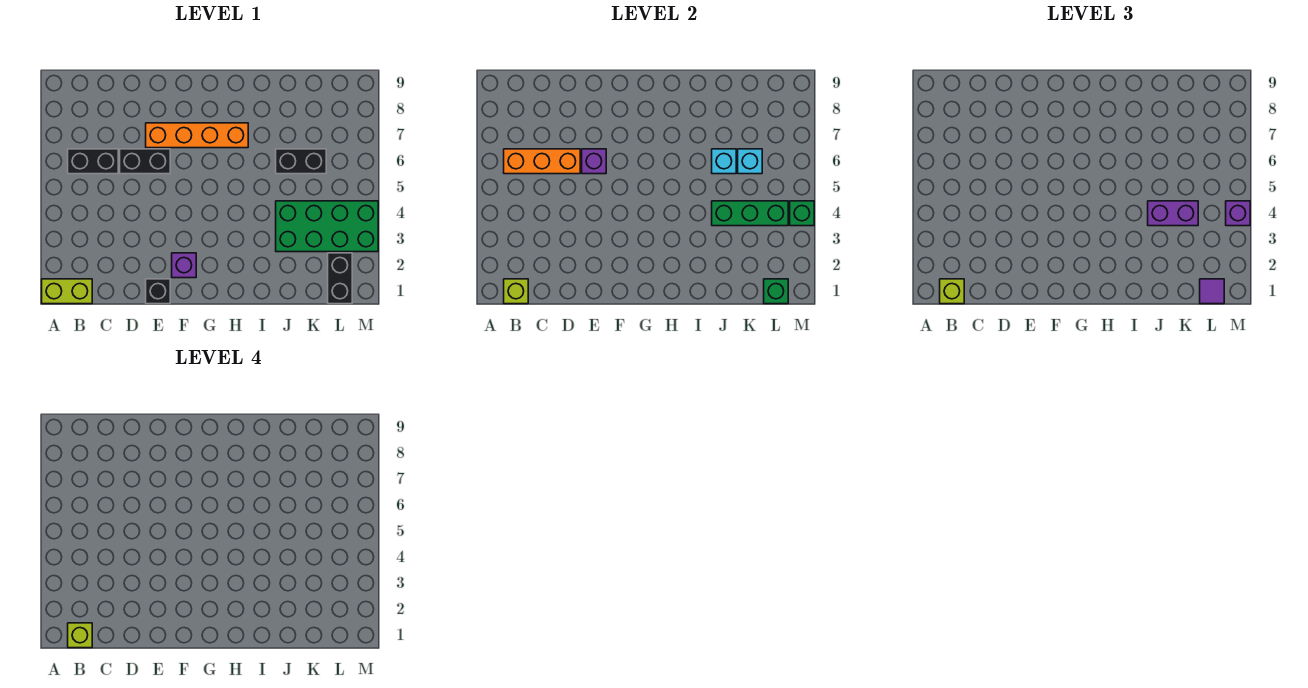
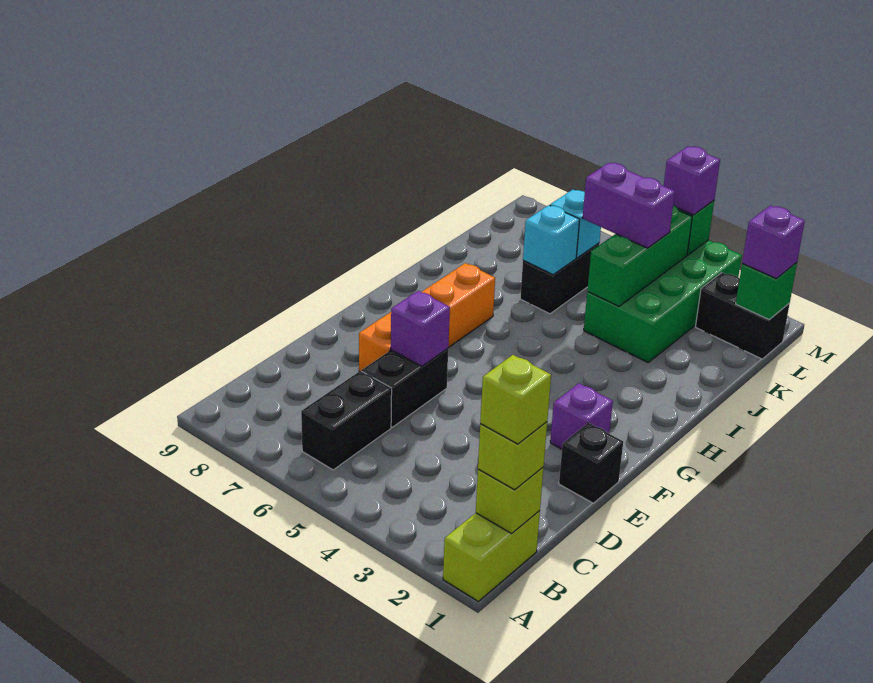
orange brick B6:D6 level 2 -> none
purple brick J4:K4 level 3 -> purple brick K4:K5 level 3
purple tile L1 level 3 -> purple brick L1 level 3

